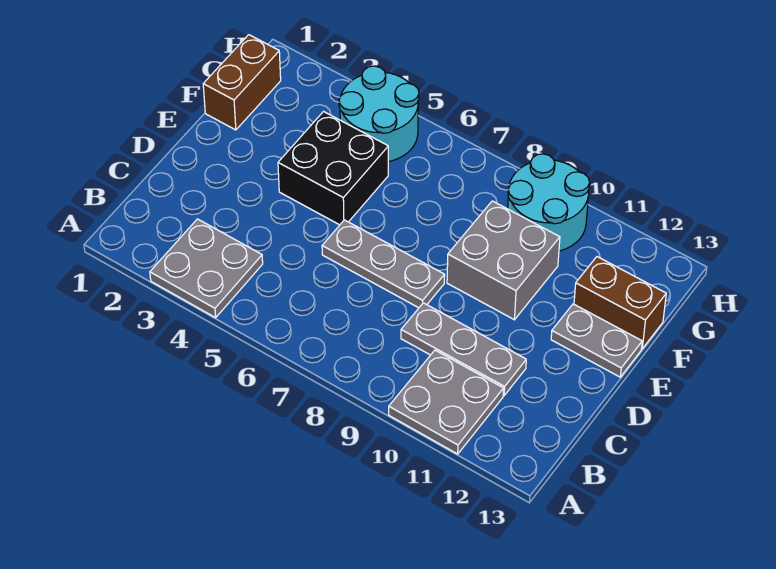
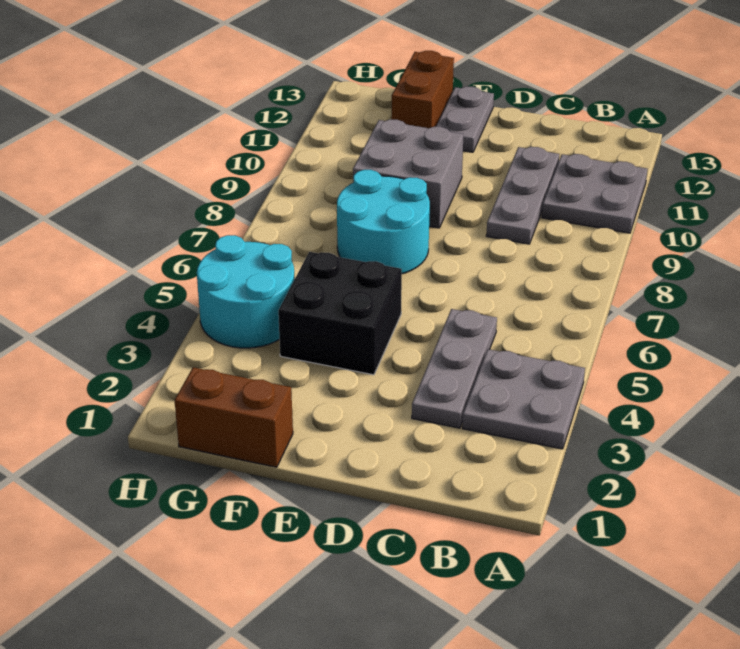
grey plate D6:D8 level 1 -> grey plate C3:C5 level 1
cyan round brick G9:H10 level 1 -> cyan round brick E7:F8 level 1

